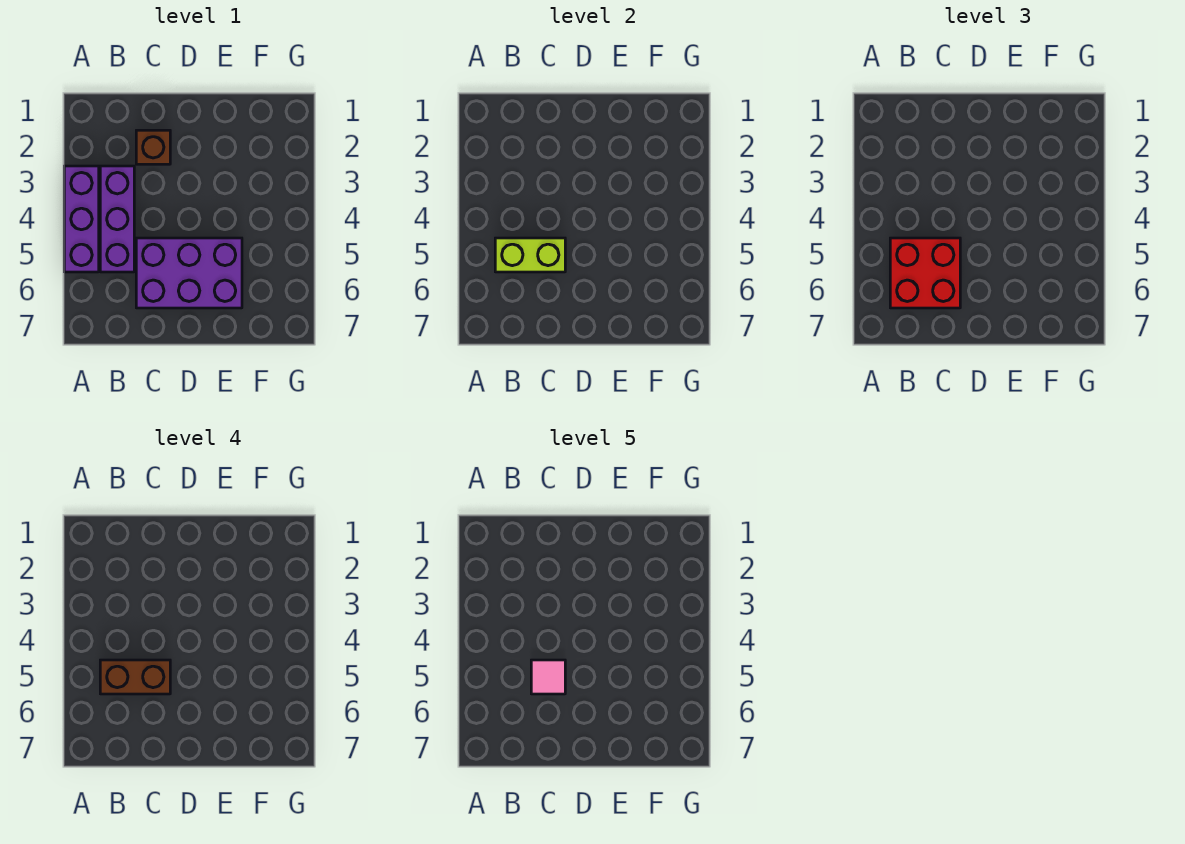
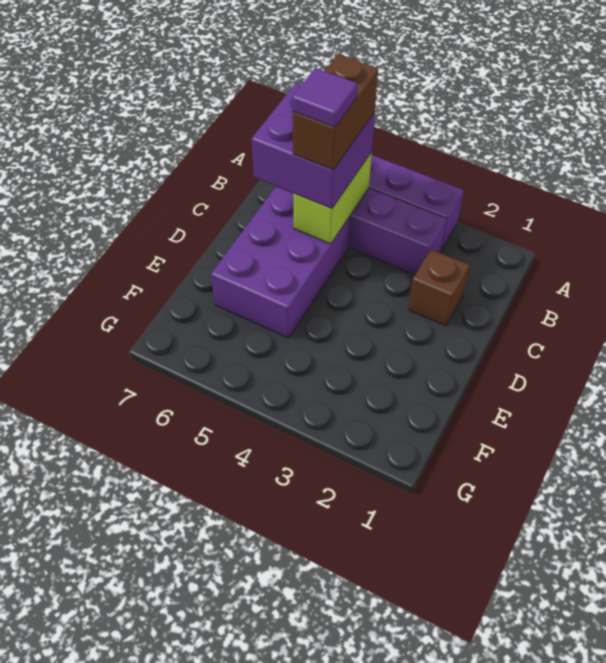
red brick B5:C6 level 3 -> purple brick B5:C6 level 3
pink tile C5 level 5 -> purple tile C5 level 5

